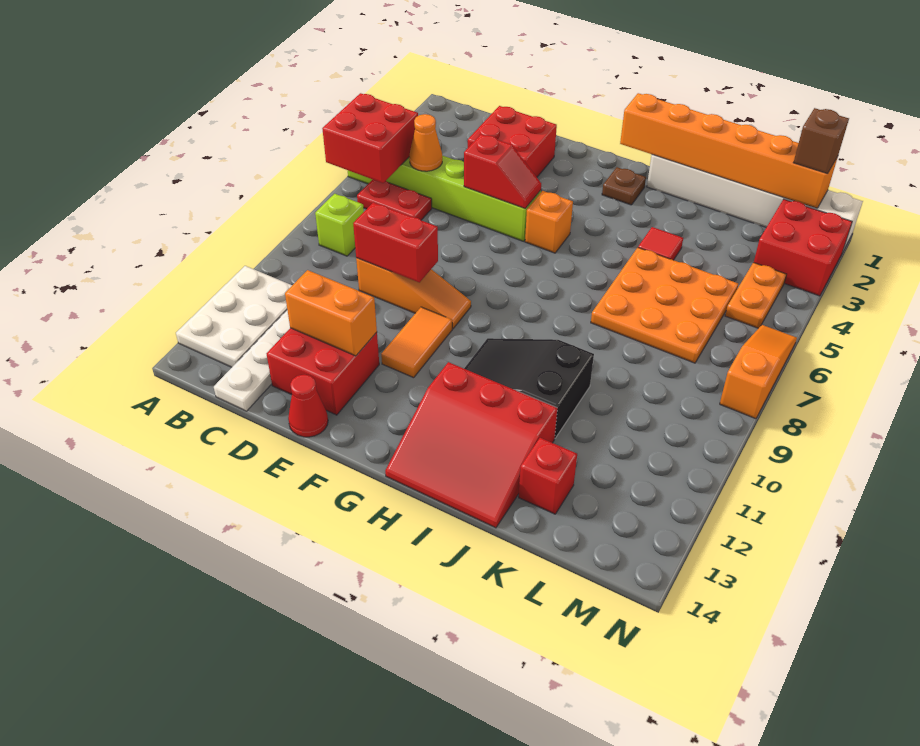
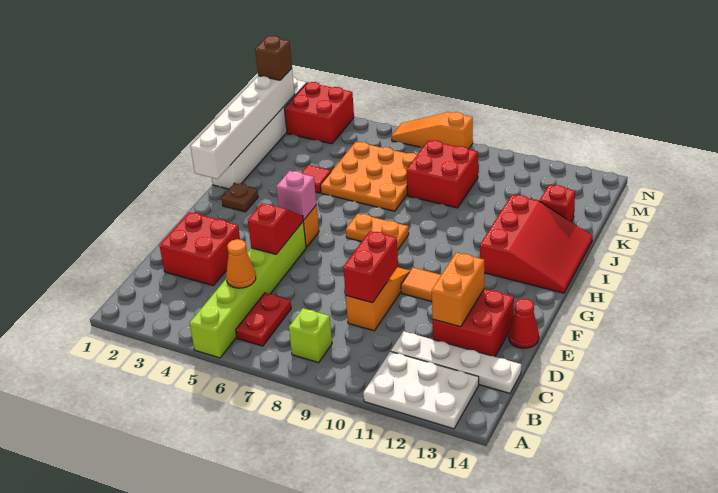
red brick A5:B6 level 2 -> red brick K8:L9 level 1
none -> pink brick G5 level 2
orange brick H1:M1 level 2 -> white brick H1:M1 level 2
black slope H10:J11 level 1 top J -> none
orange plate M4:M5 level 1 -> orange plate H7:H8 level 1

